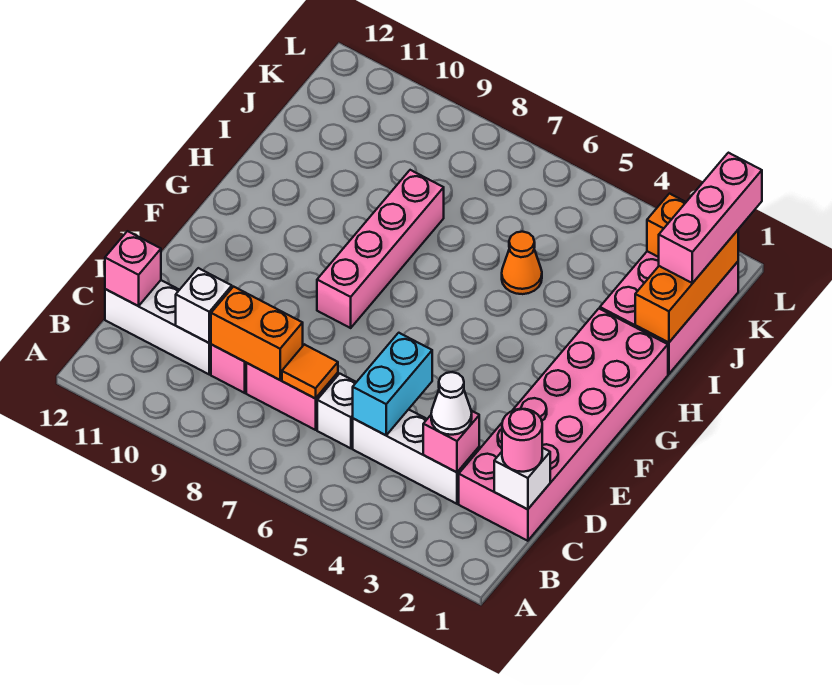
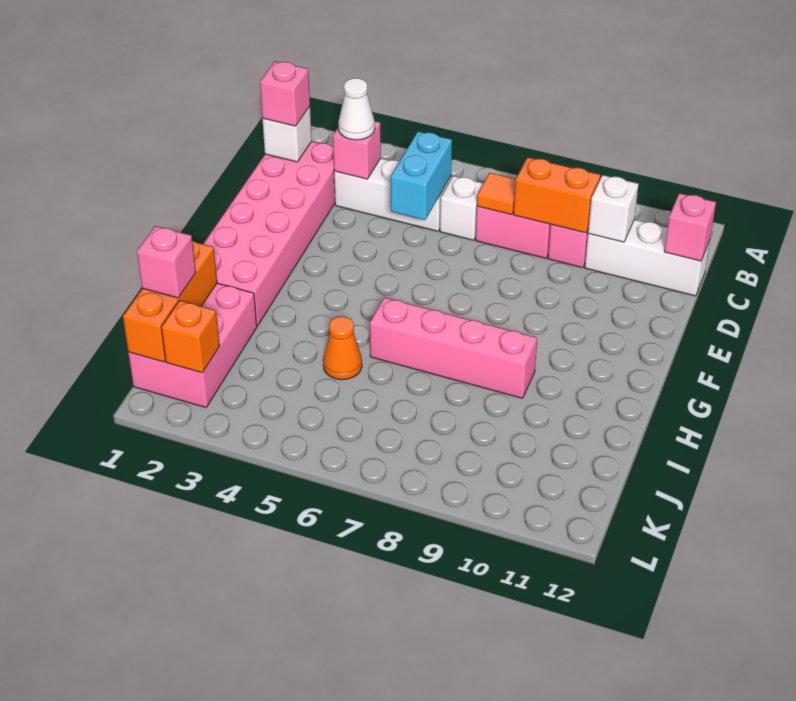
pink round brick C1 level 3 -> pink brick C1 level 3
pink brick F8:I8 level 1 -> pink brick H6:H9 level 1
pink brick J1:L1 level 3 -> pink brick J1 level 3

